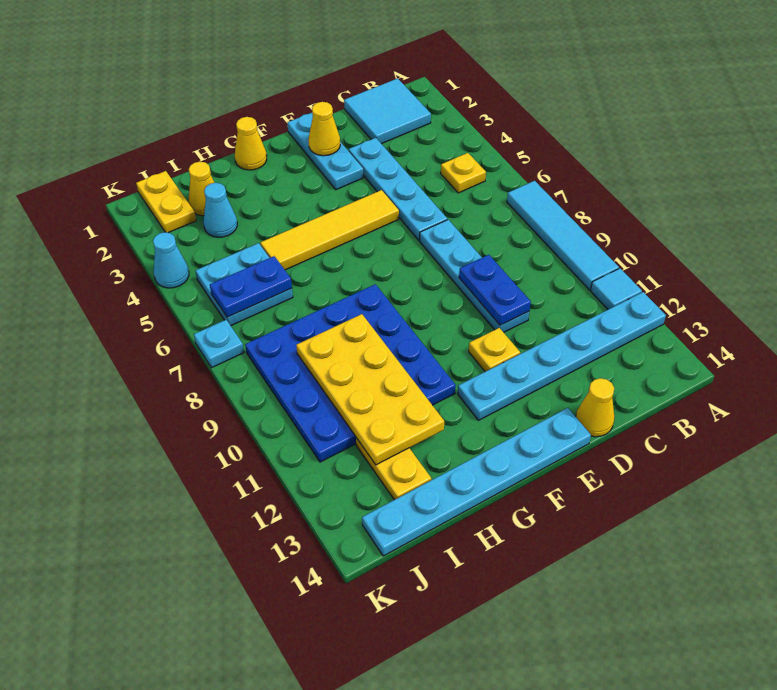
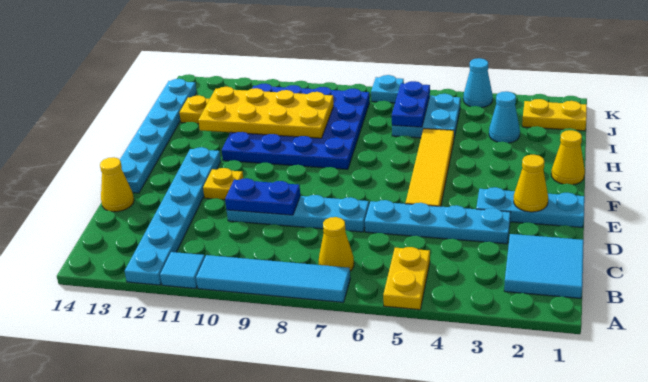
yellow plate B5 level 1 -> yellow plate A5:B5 level 1
yellow cone I2 level 1 -> yellow cone B7 level 1

